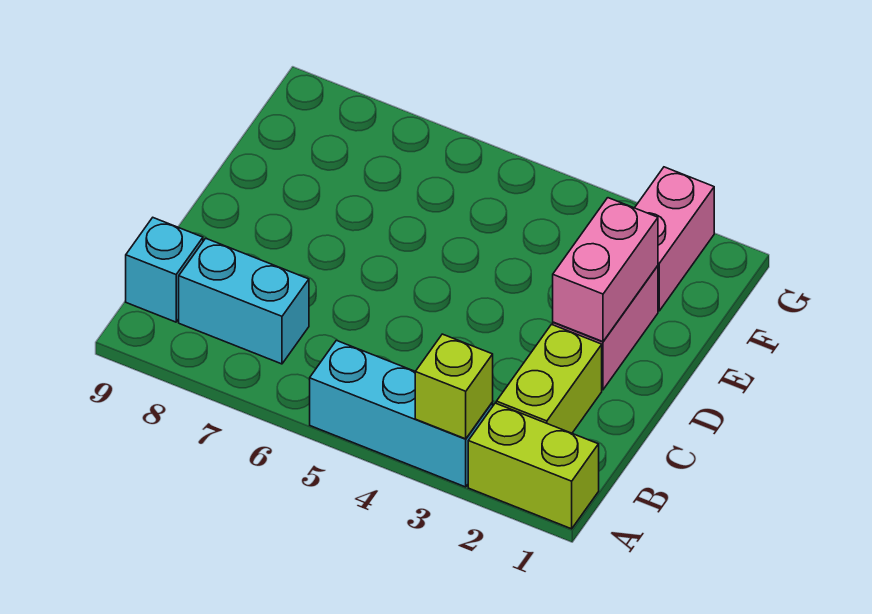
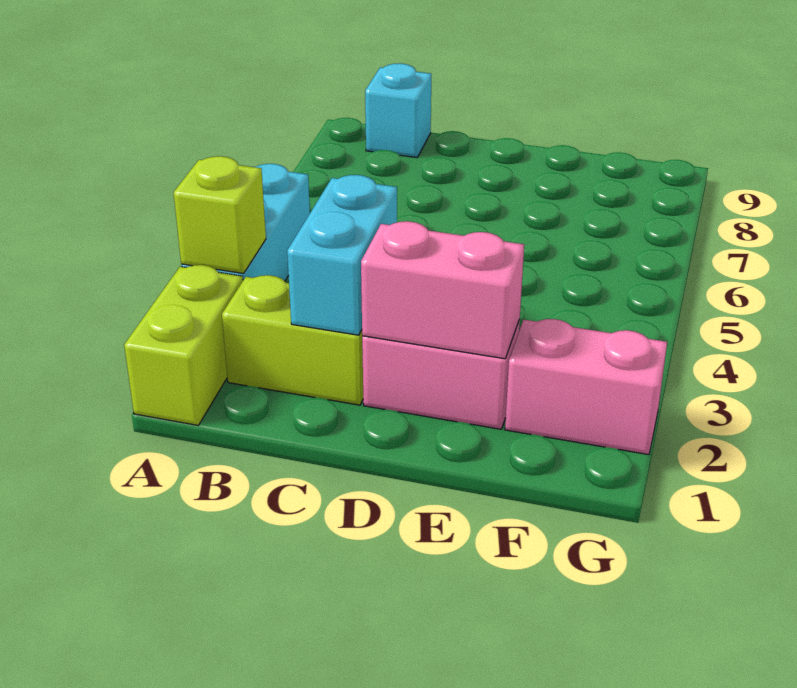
cyan brick B7:B8 level 1 -> cyan brick C2:C3 level 2

